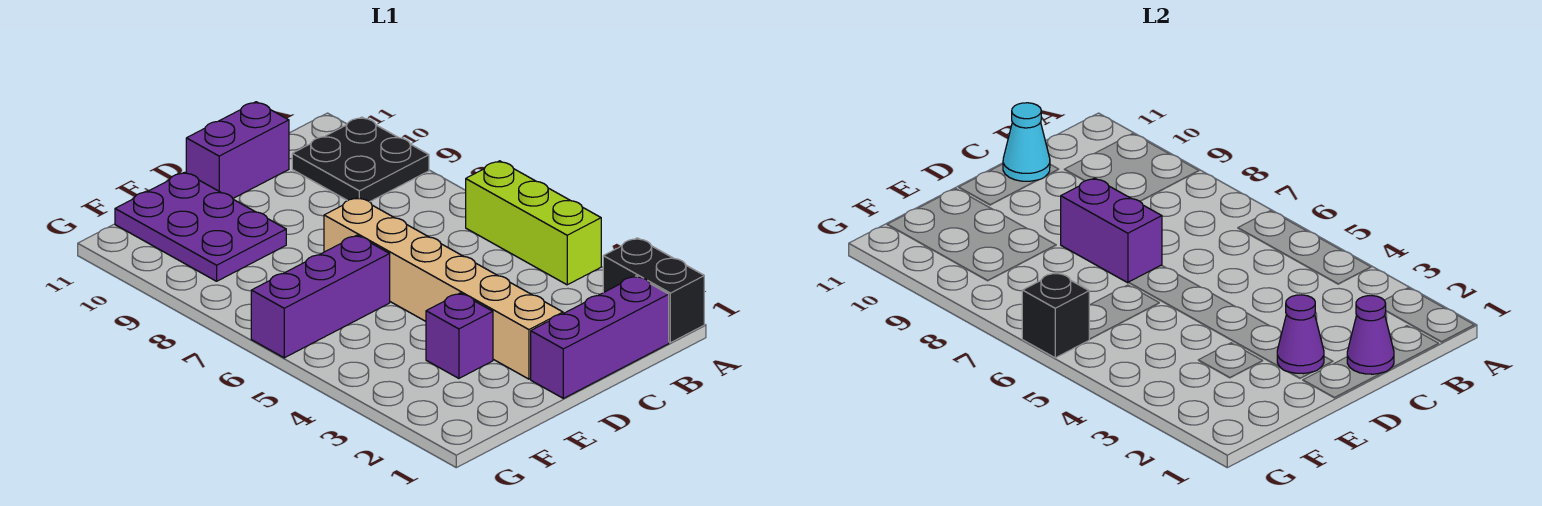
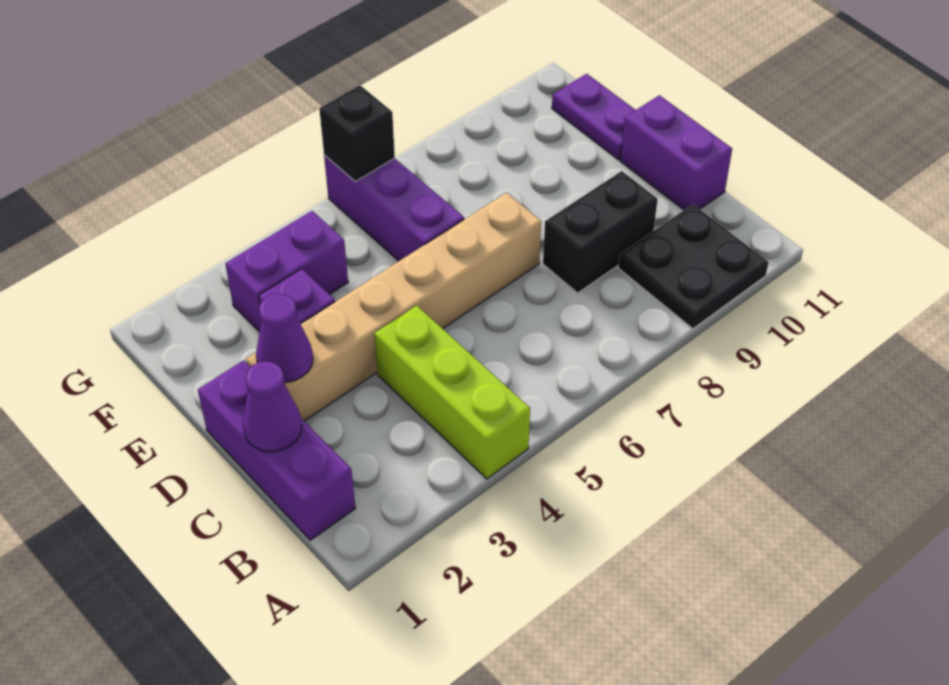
black brick A1:A2 level 1 -> black brick C8:C9 level 1
lime brick A4:A6 level 1 -> lime brick A4:C4 level 1
cyan cone C11 level 2 -> none
purple brick D7:D8 level 2 -> purple brick F3:F4 level 1
purple plate E9:F11 level 1 -> purple plate E11:F11 level 1

